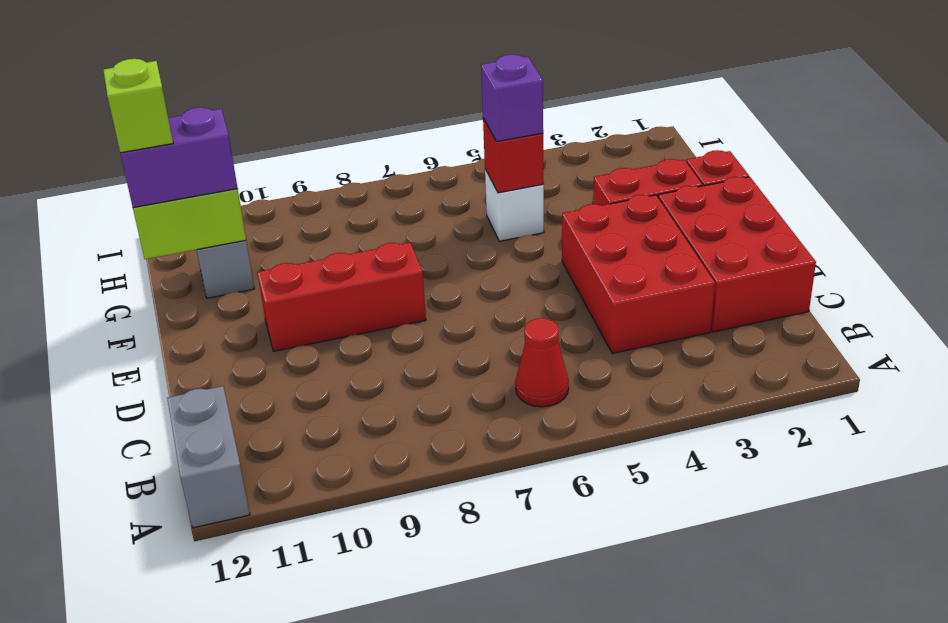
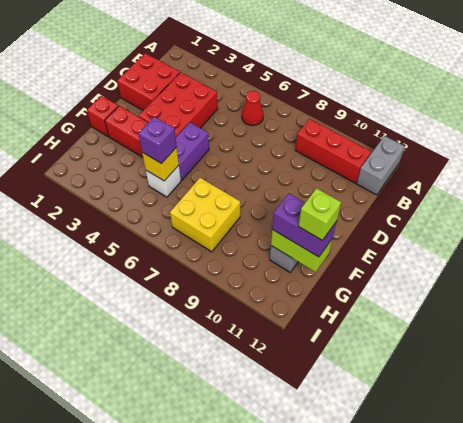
red brick C1:E2 level 1 -> red brick C1:D2 level 1
none -> purple brick E5:F5 level 1
red brick E8:E10 level 1 -> red brick B9:B11 level 1
red brick G5 level 2 -> yellow brick G5 level 2
none -> yellow brick G7:H8 level 1

